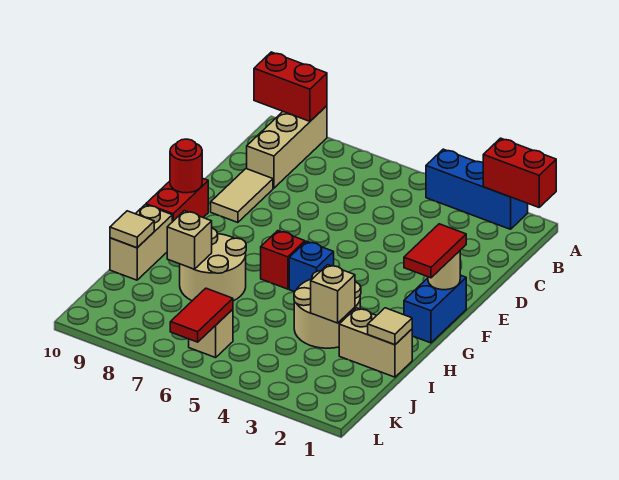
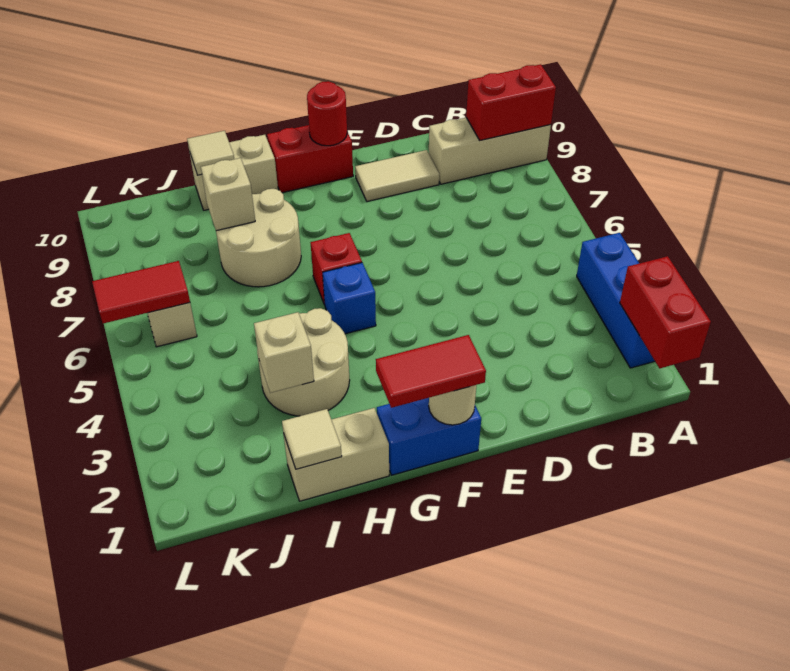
red brick A9:A10 level 2 -> red brick A9:B9 level 2
tan brick I1:I2 level 1 -> tan brick H1:I1 level 1

